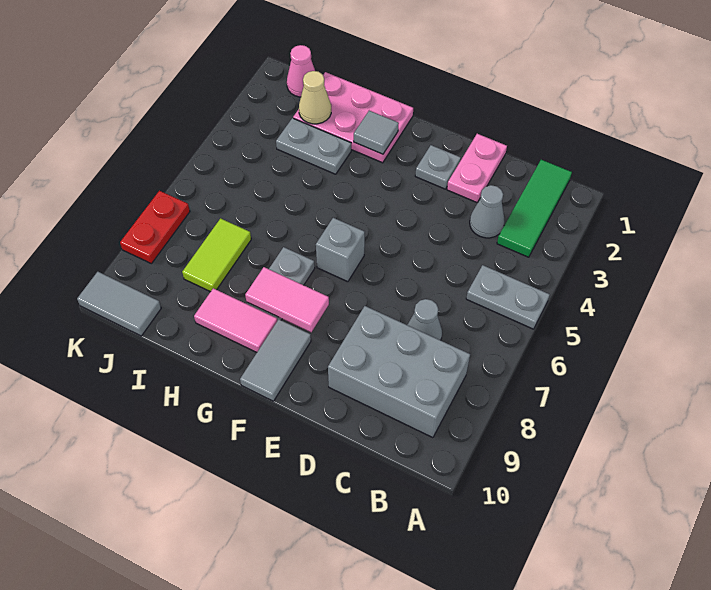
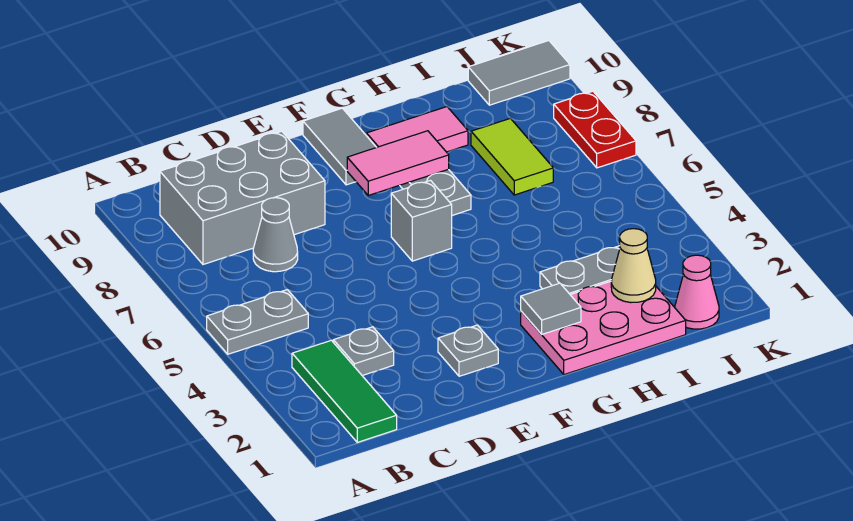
grey cone C3 level 1 -> grey plate C3 level 1
pink plate D1:D2 level 1 -> none

